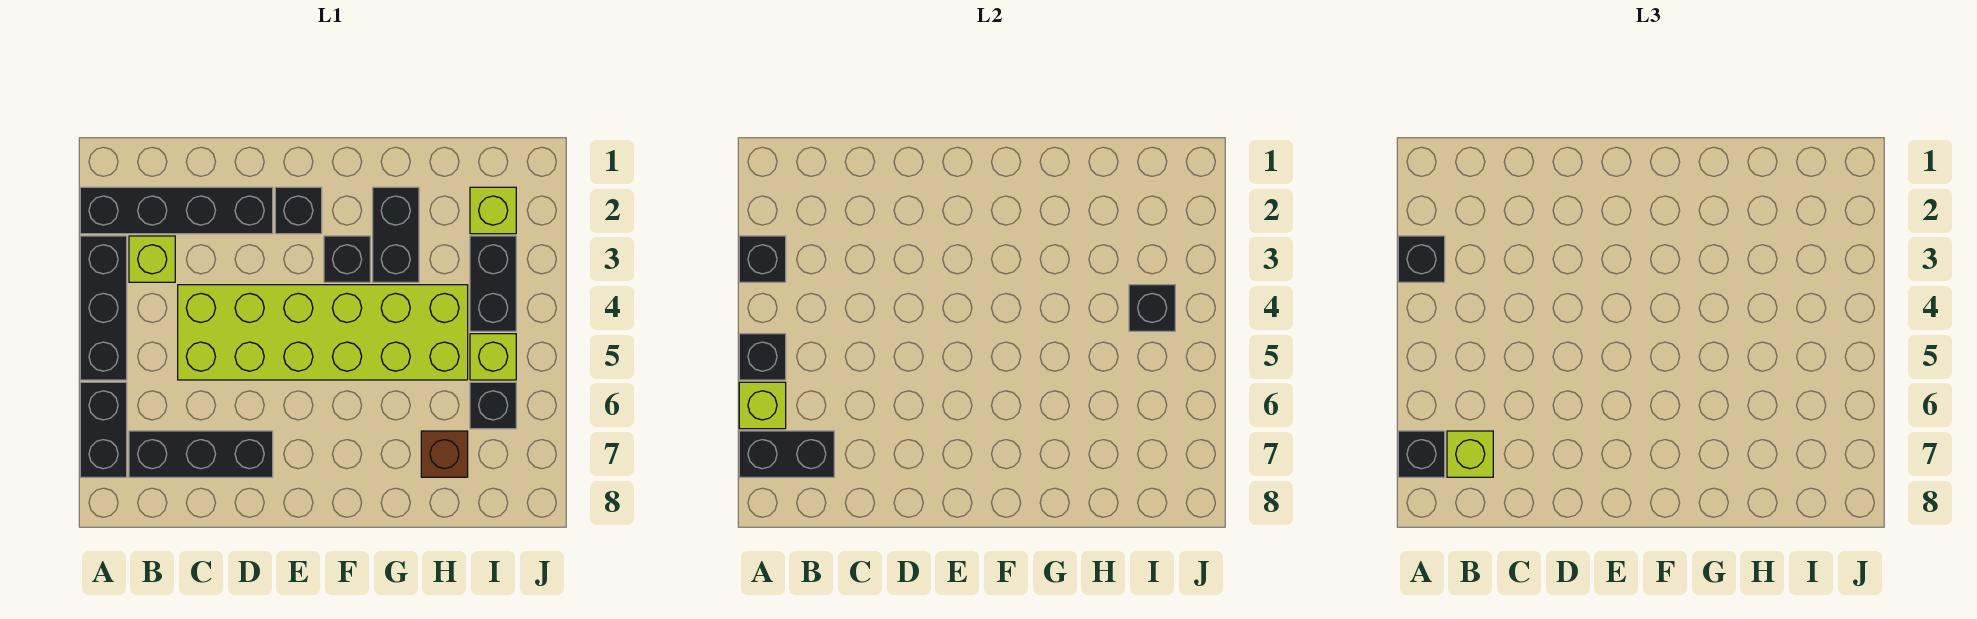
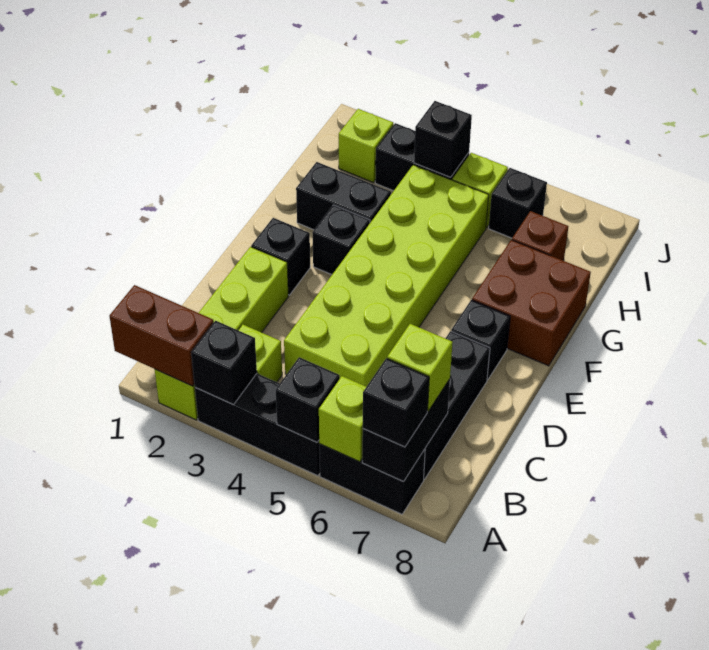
none -> brown brick A1:A2 level 2
black brick A2:D2 level 1 -> lime brick A2:D2 level 1
black brick A3 level 3 -> black brick E7 level 1
none -> brown brick F7:G8 level 1

